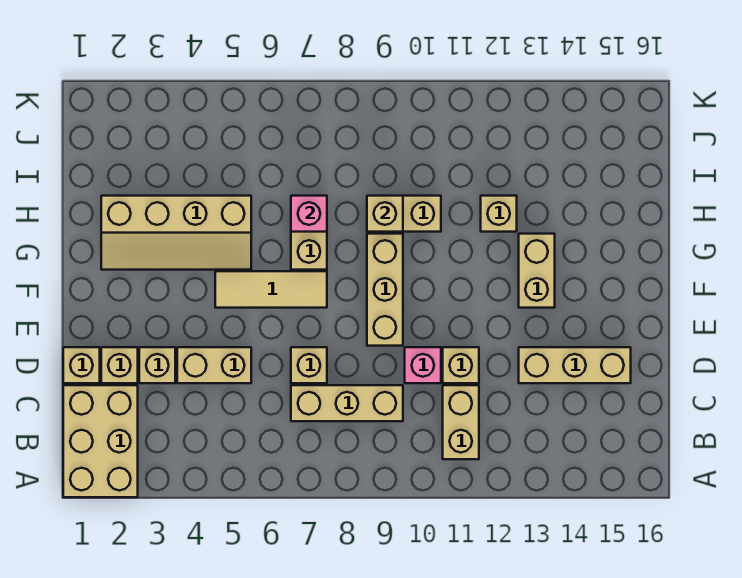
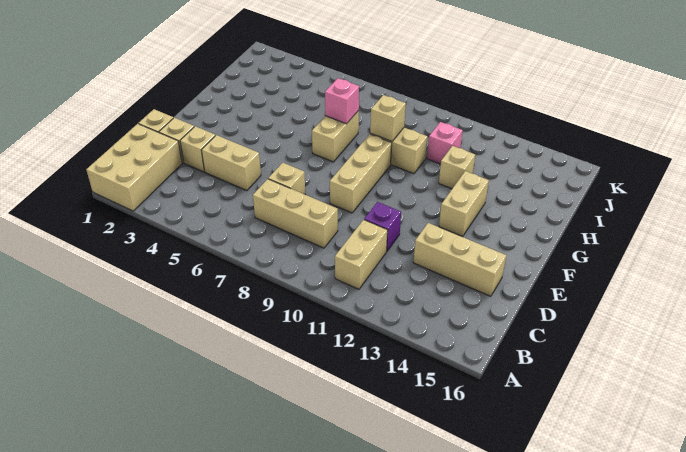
pink brick D10 level 1 -> pink brick I11 level 1
tan brick D11 level 1 -> purple brick D11 level 1
tan tile F5:F7 level 1 -> none
tan slope G2:H5 level 1 top H -> none

